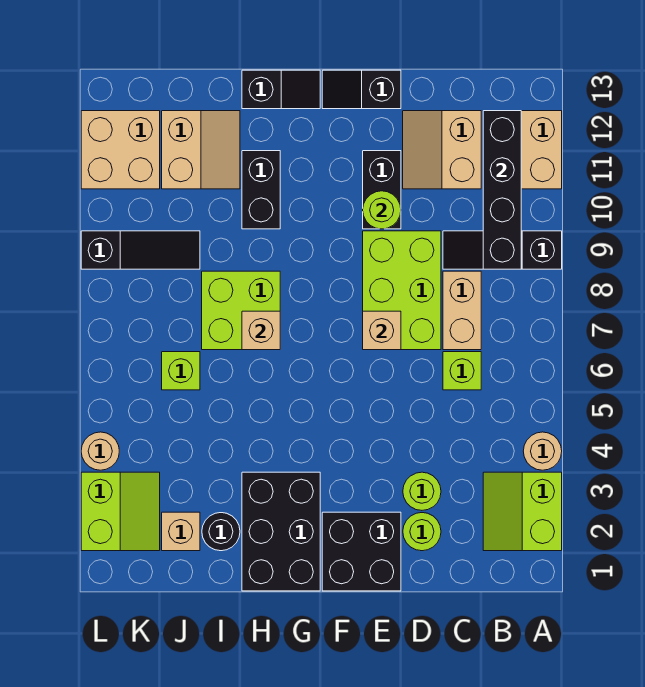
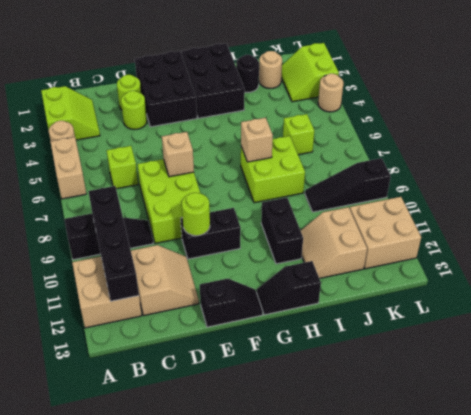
tan brick C7:C8 level 1 -> tan brick A5:A6 level 1
black brick E1:F2 level 1 -> black brick E1:F3 level 1
black brick E10:E11 level 1 -> black brick E10:F10 level 1
tan brick J2 level 1 -> tan round brick J2 level 1

